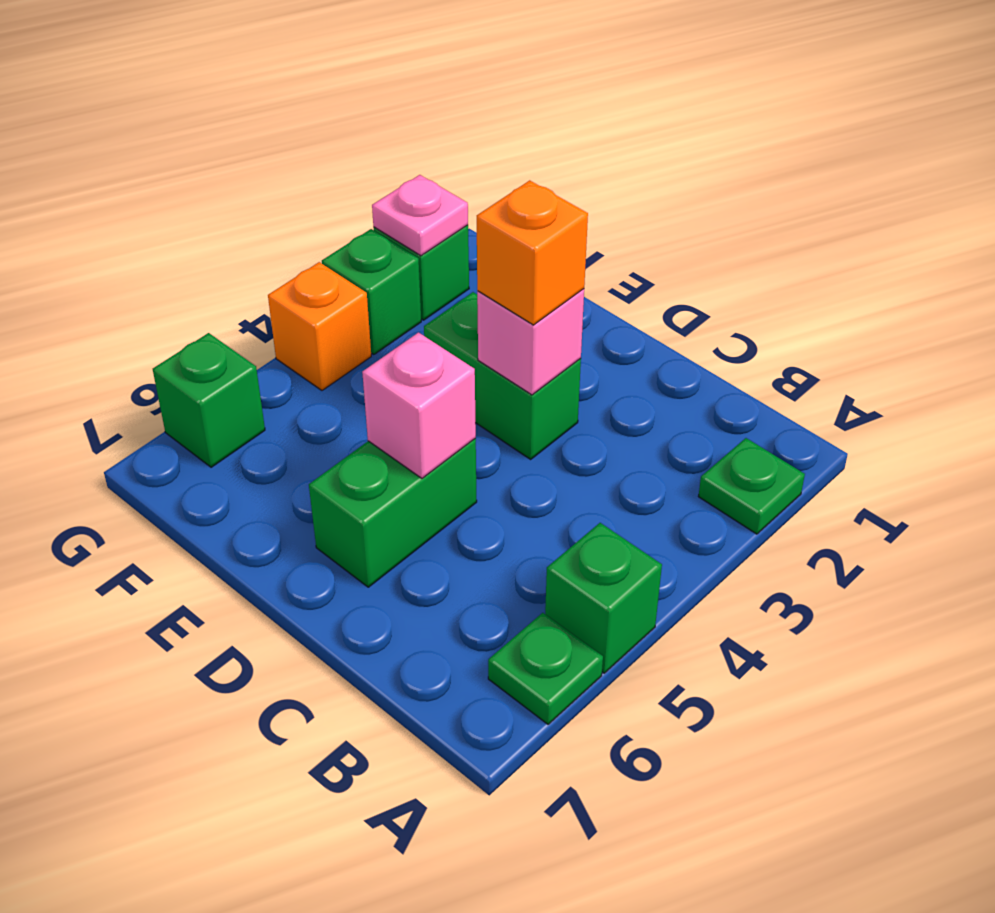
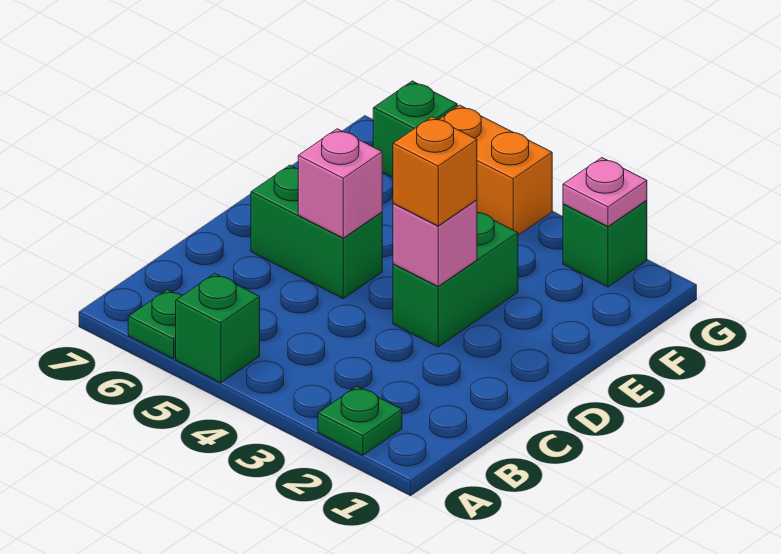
green brick G3 level 1 -> none
orange brick G4 level 1 -> orange brick G4:G5 level 1

